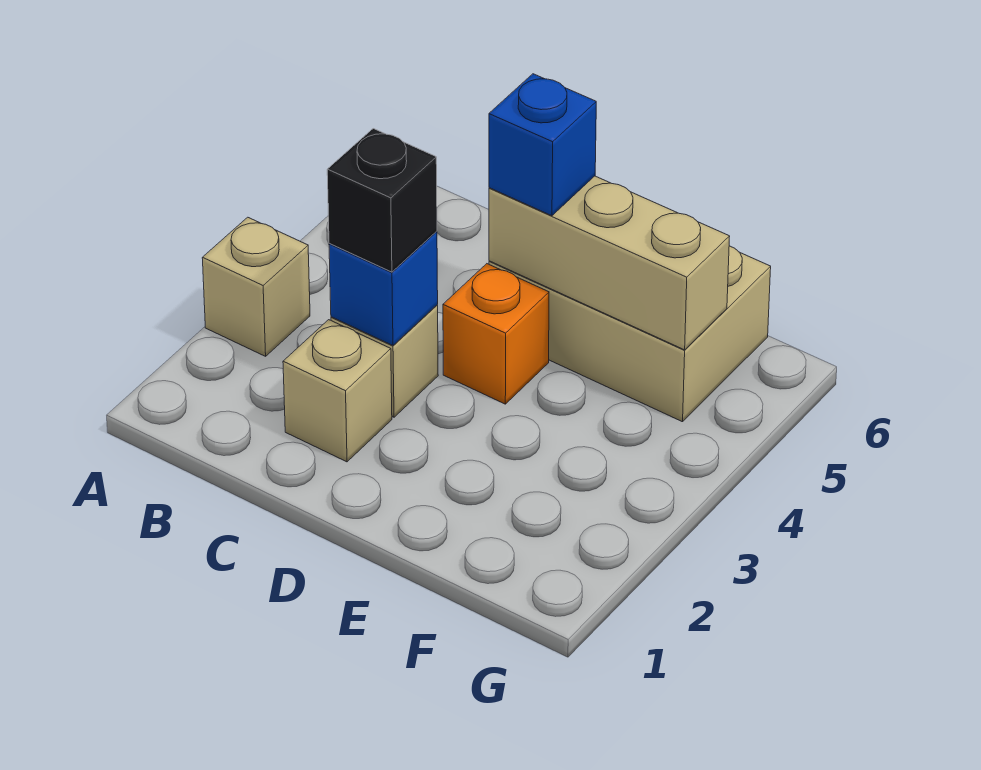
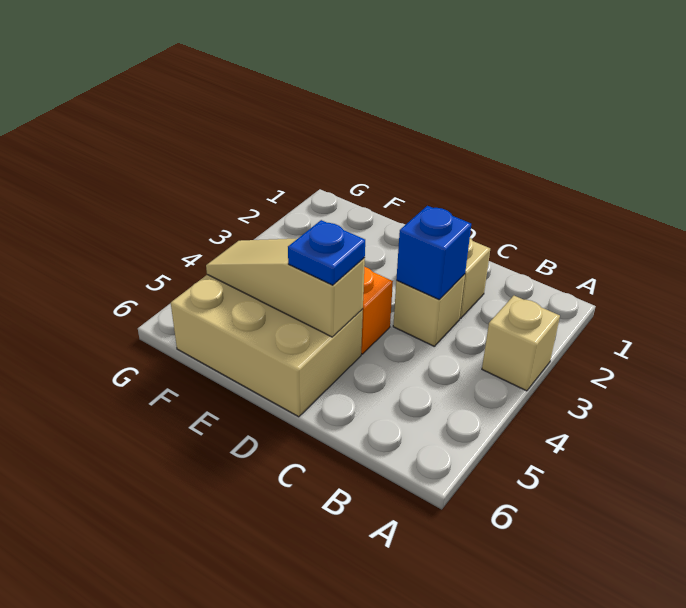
black brick C3 level 3 -> none
tan brick D5:F5 level 2 -> tan slope D5:F5 level 2 top D
blue brick D5 level 3 -> blue plate D5 level 3

